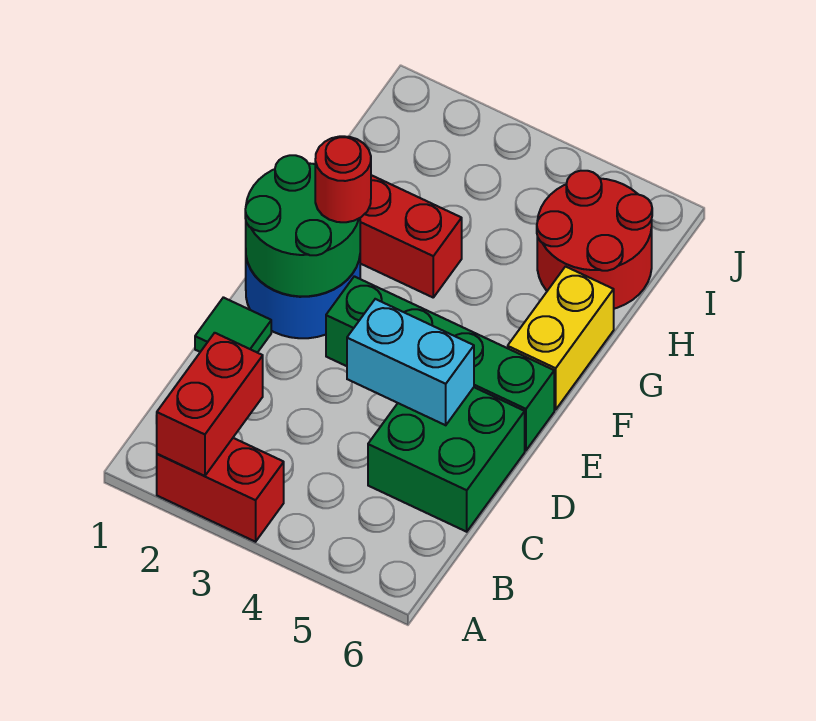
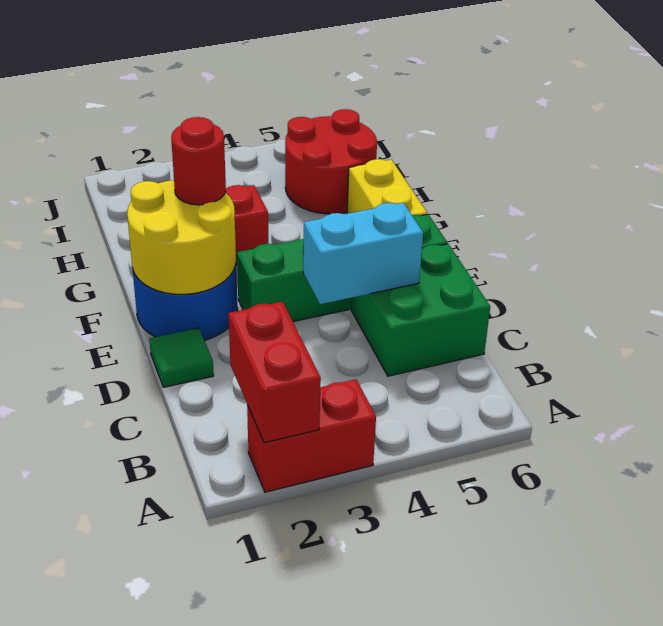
green round brick E1:F2 level 2 -> yellow round brick E1:F2 level 2

